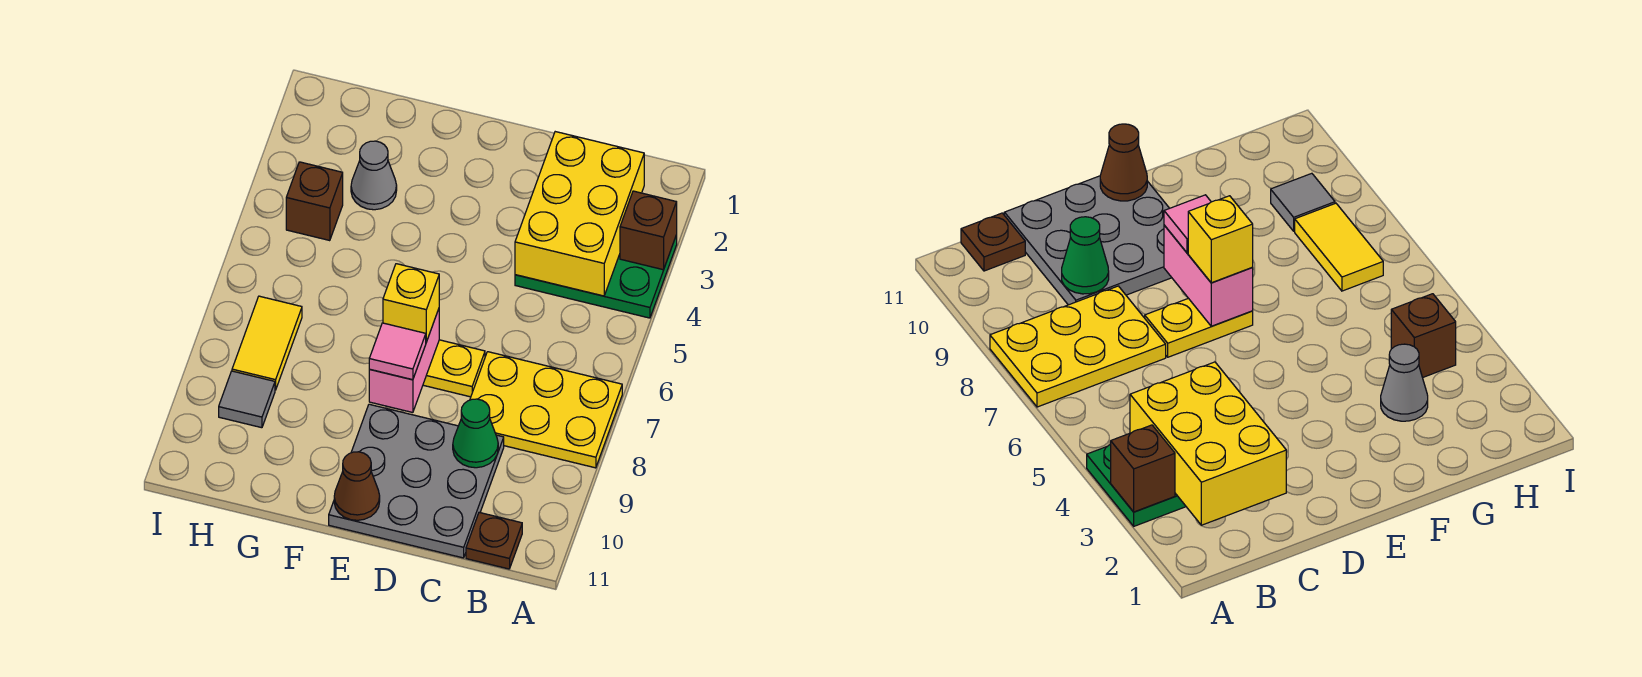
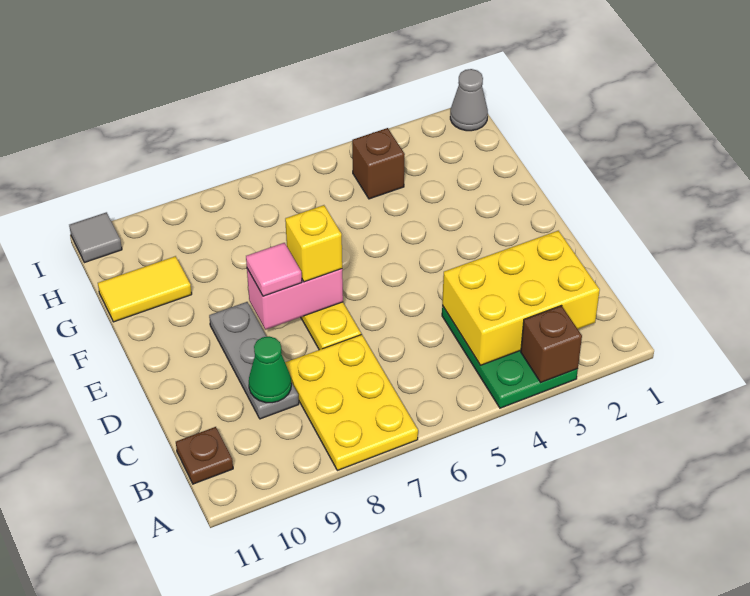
grey plate C9:E11 level 1 -> grey plate C9:E9 level 1
brown cone E11 level 2 -> none
grey cone G3 level 1 -> grey cone I1 level 1
yellow tile H7:H8 level 1 -> yellow tile G10:G11 level 1
grey tile H9 level 1 -> grey tile I11 level 1

